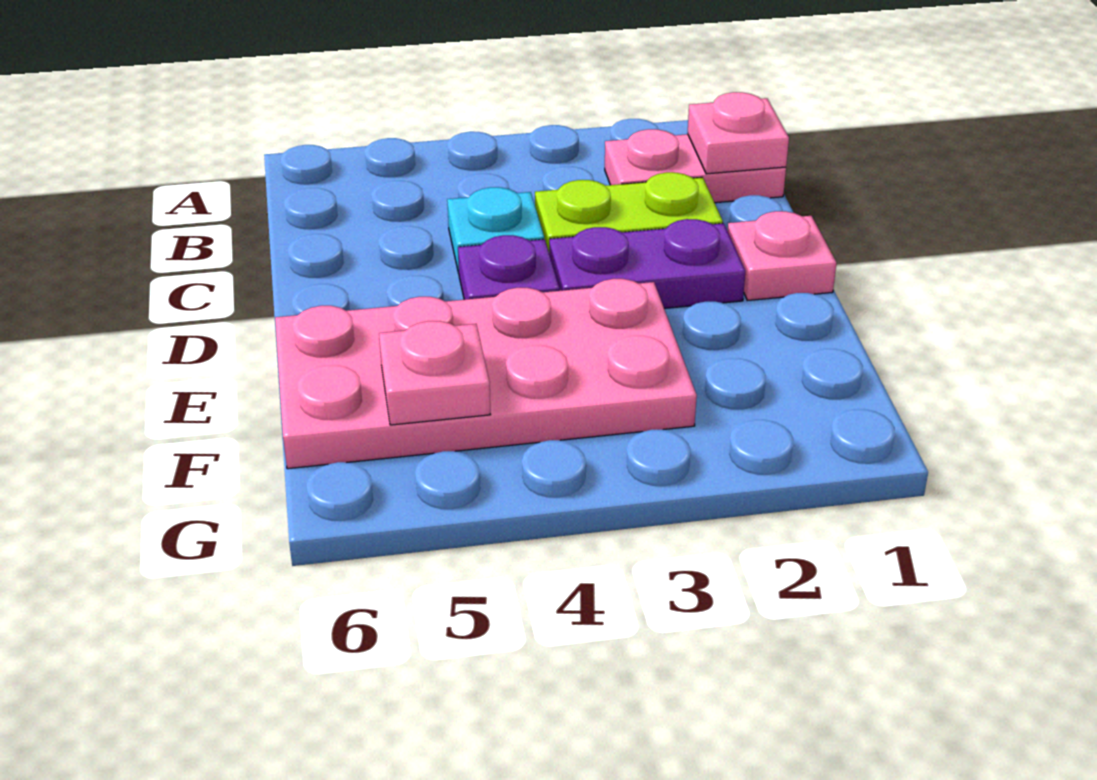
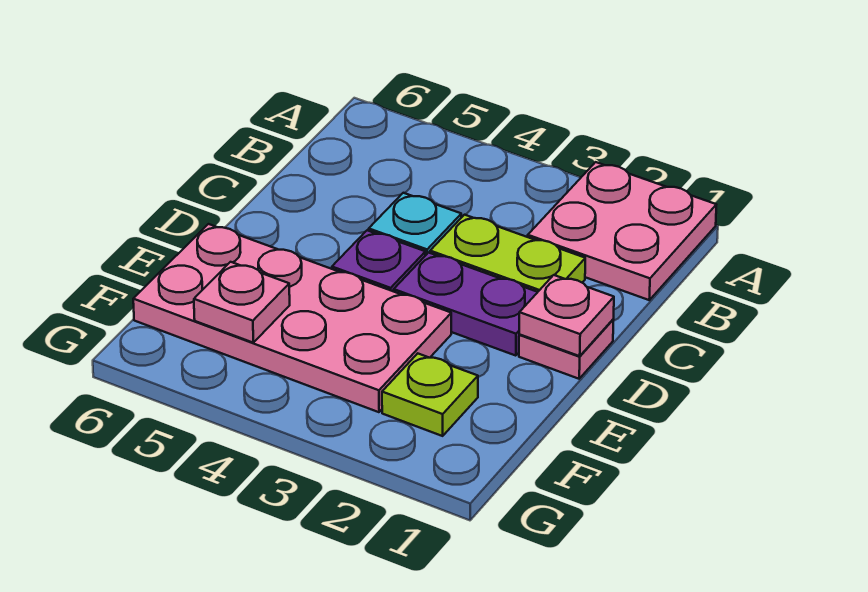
pink plate B1:B2 level 1 -> pink plate A1:B2 level 1
pink plate B1 level 2 -> pink plate D1 level 2
none -> lime plate F2 level 1

